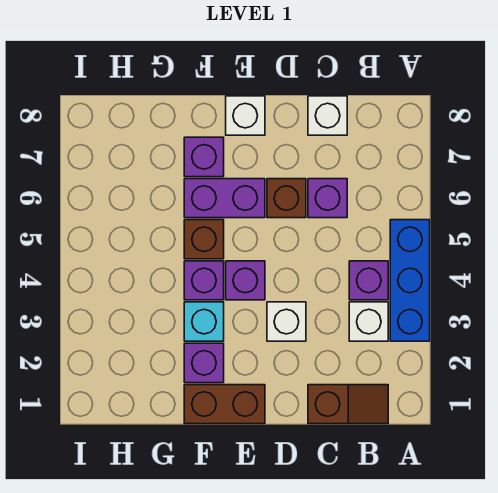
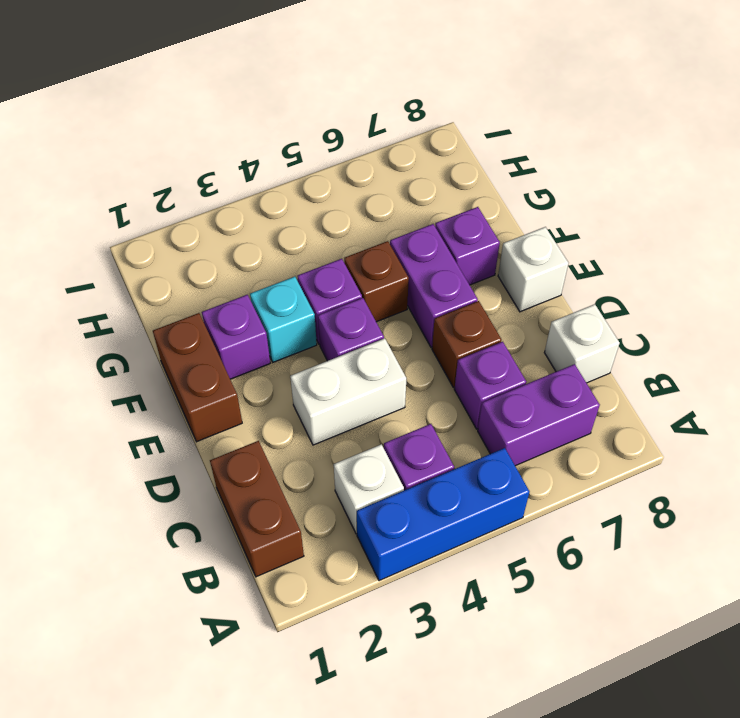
brown slope B1:C1 level 1 top C -> brown brick B1:C1 level 1
none -> purple brick B6:B7 level 1
white brick D3 level 1 -> white brick D3:D4 level 1

